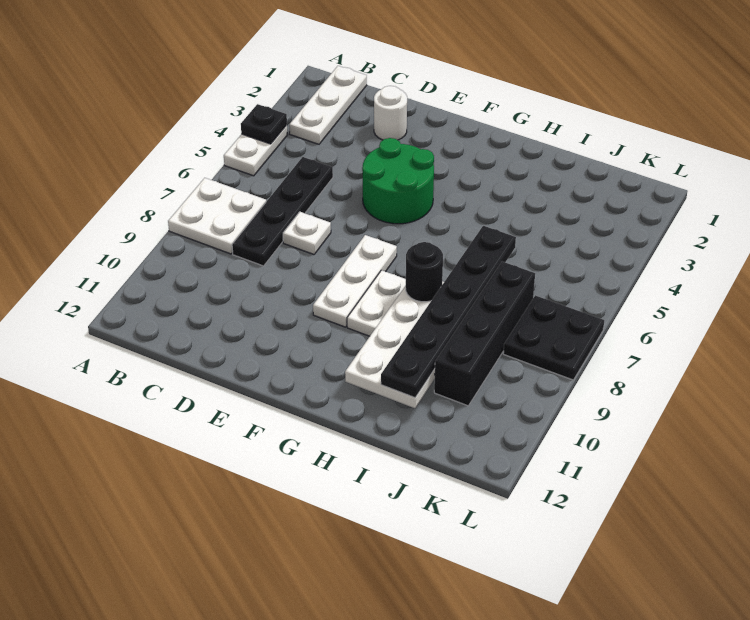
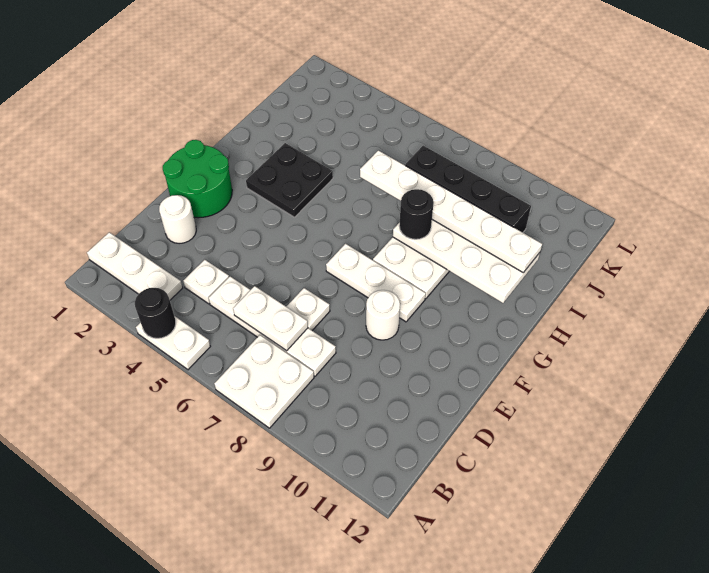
black plate A4 level 2 -> black round brick A4 level 2
none -> white plate C4 level 1
black plate C5:C8 level 1 -> white plate C5:C8 level 1
none -> white plate C6:C7 level 2
green round brick E4:F5 level 1 -> green round brick E1:F2 level 1
none -> white round brick E9 level 1
black plate I6:I11 level 3 -> white plate I6:I11 level 3
black plate K7:L8 level 1 -> black plate G3:H4 level 1

